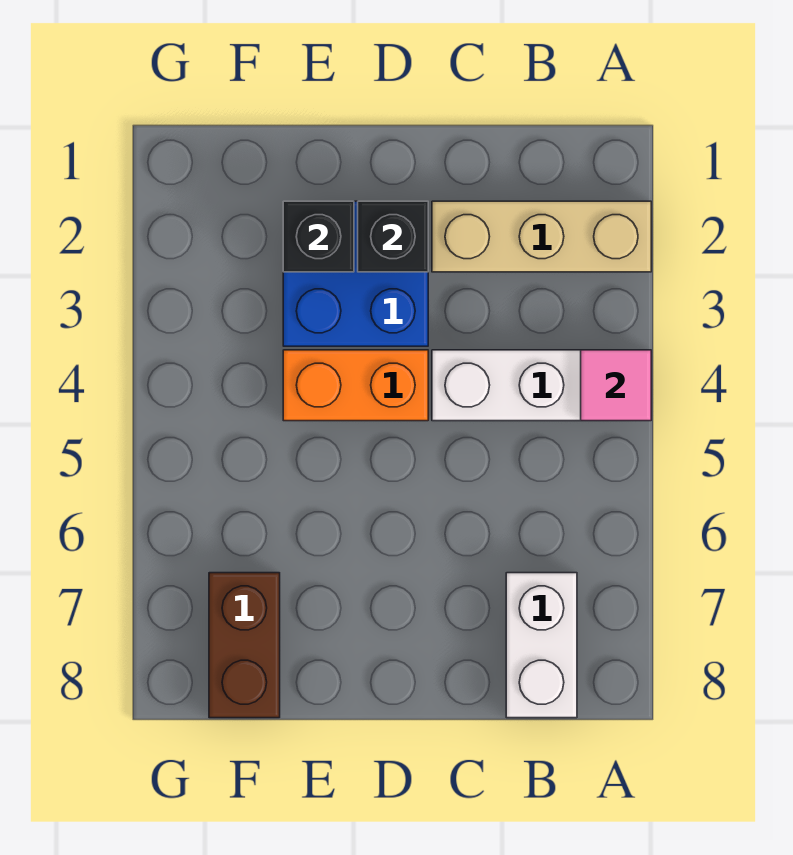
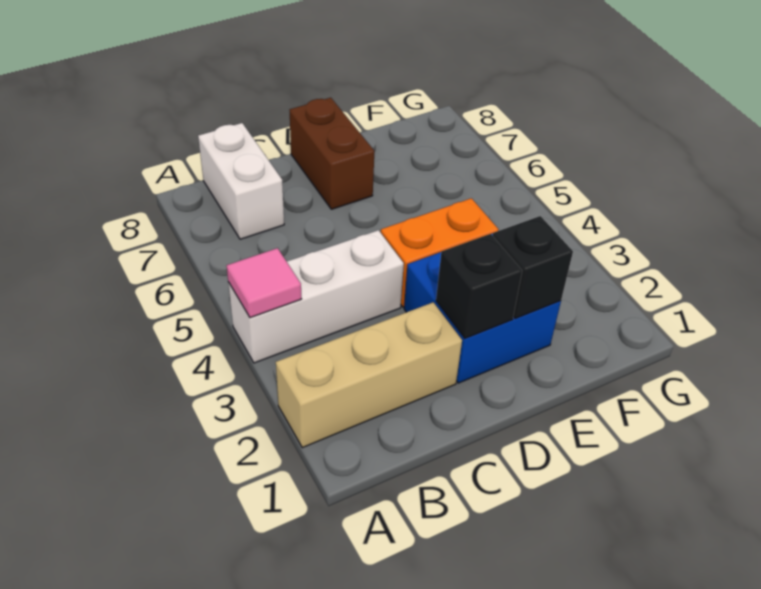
brown brick F7:F8 level 1 -> brown brick D7:D8 level 1

